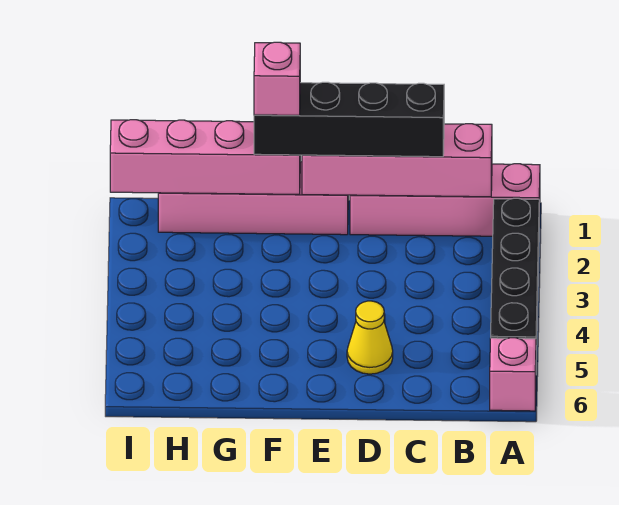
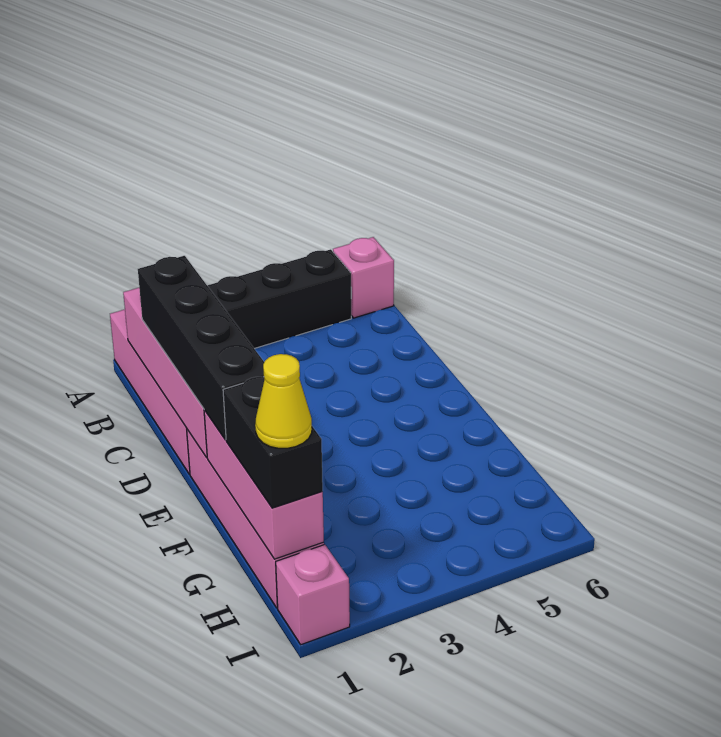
yellow cone D5 level 1 -> yellow cone H1 level 4
pink brick F1:I1 level 2 -> pink brick F1:H1 level 2
pink brick F1 level 4 -> pink brick I1 level 1
none -> black brick G1:H1 level 3

